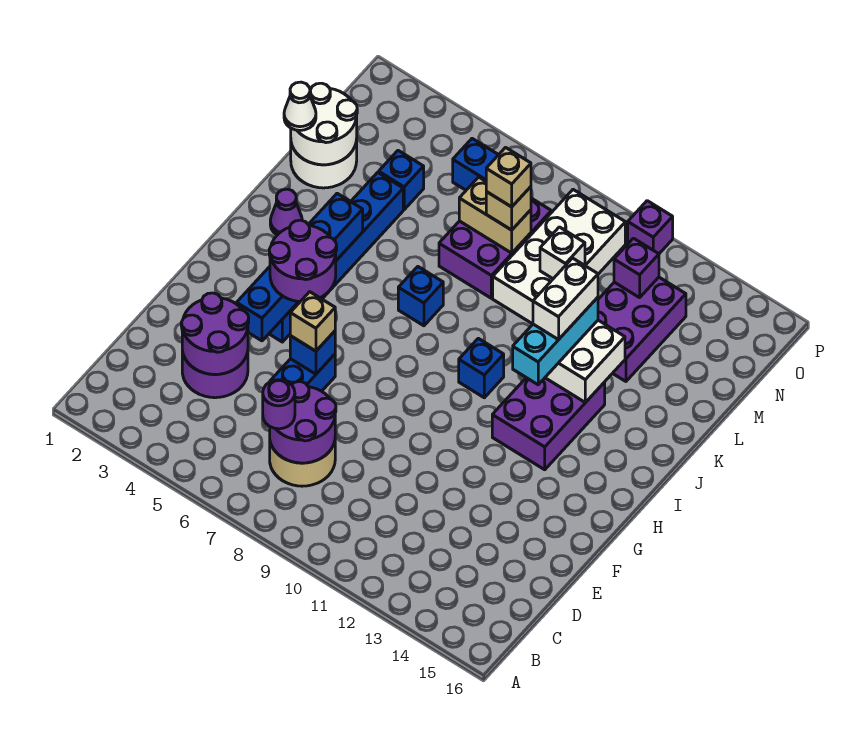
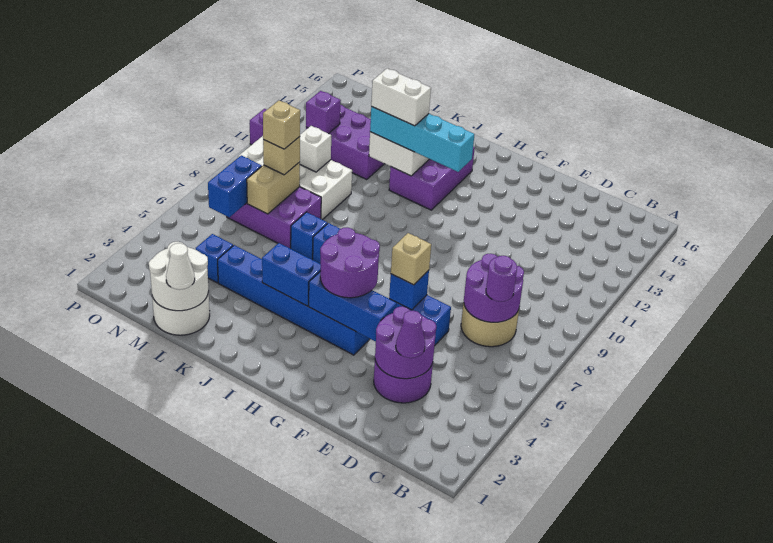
purple brick H12:J13 level 1 -> purple brick I12:J14 level 1
blue brick I10 level 1 -> blue brick K7 level 1
cyan brick I12:K12 level 3 -> cyan brick H12:K12 level 3
purple cone J2 level 1 -> purple cone D3 level 3

